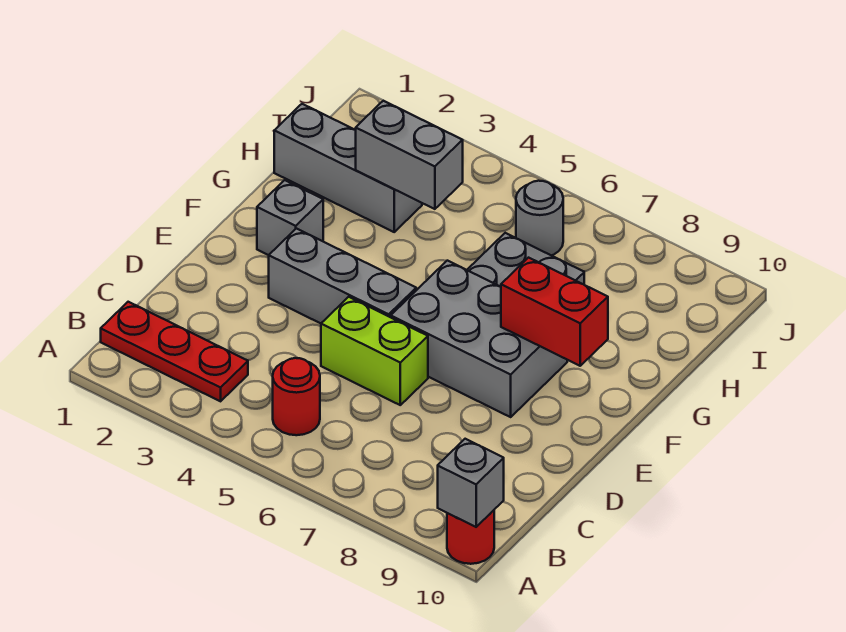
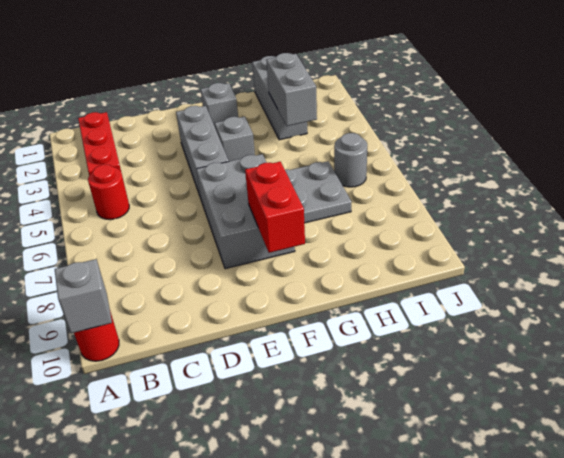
lime brick D5:D6 level 1 -> none
none -> grey brick F4 level 1

